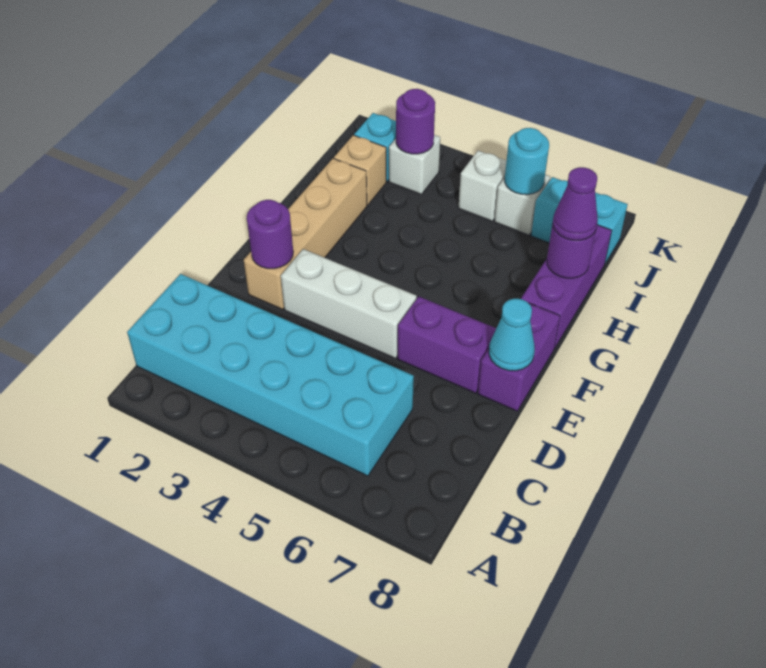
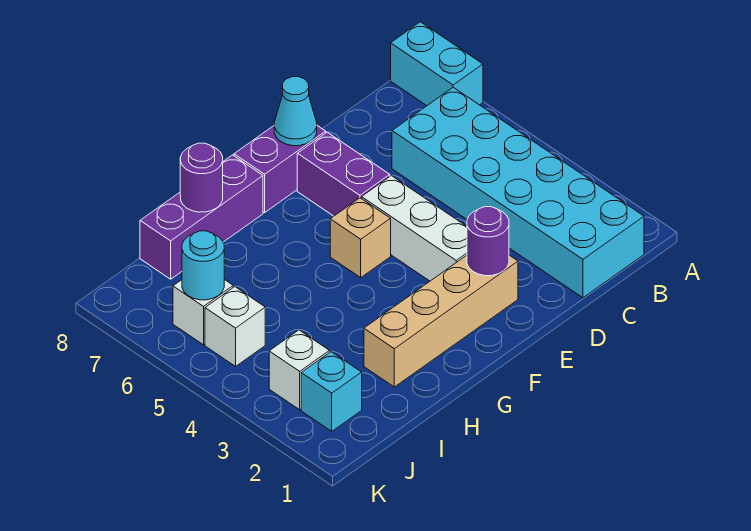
purple cone H8 level 3 -> none
tan brick I2 level 1 -> tan brick F5 level 1
purple round brick J3 level 2 -> none
cyan brick J7:J8 level 1 -> cyan brick A7:A8 level 1

